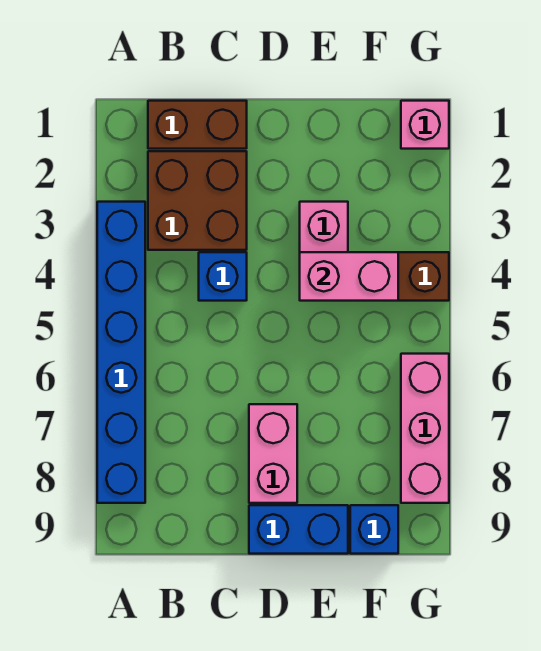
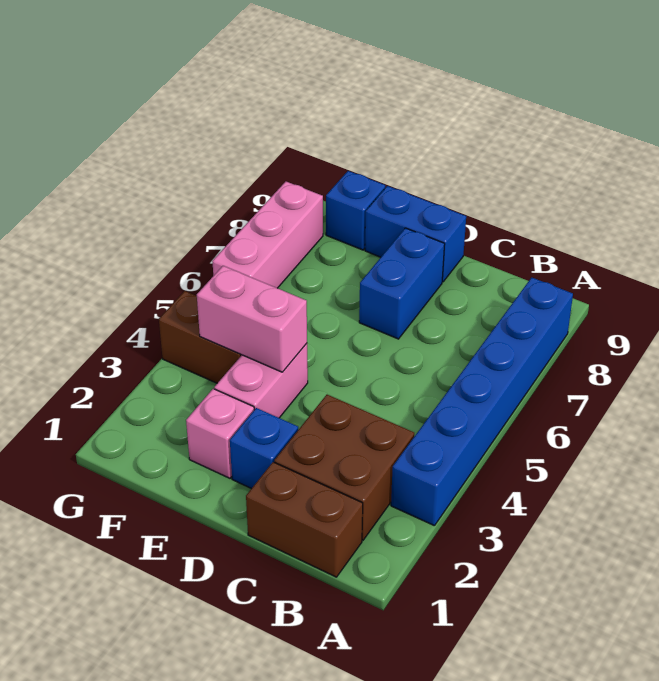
blue brick C4 level 1 -> blue brick D2 level 1
pink brick D7:D8 level 1 -> blue brick D7:D8 level 1
pink brick G1 level 1 -> pink brick E2 level 1

